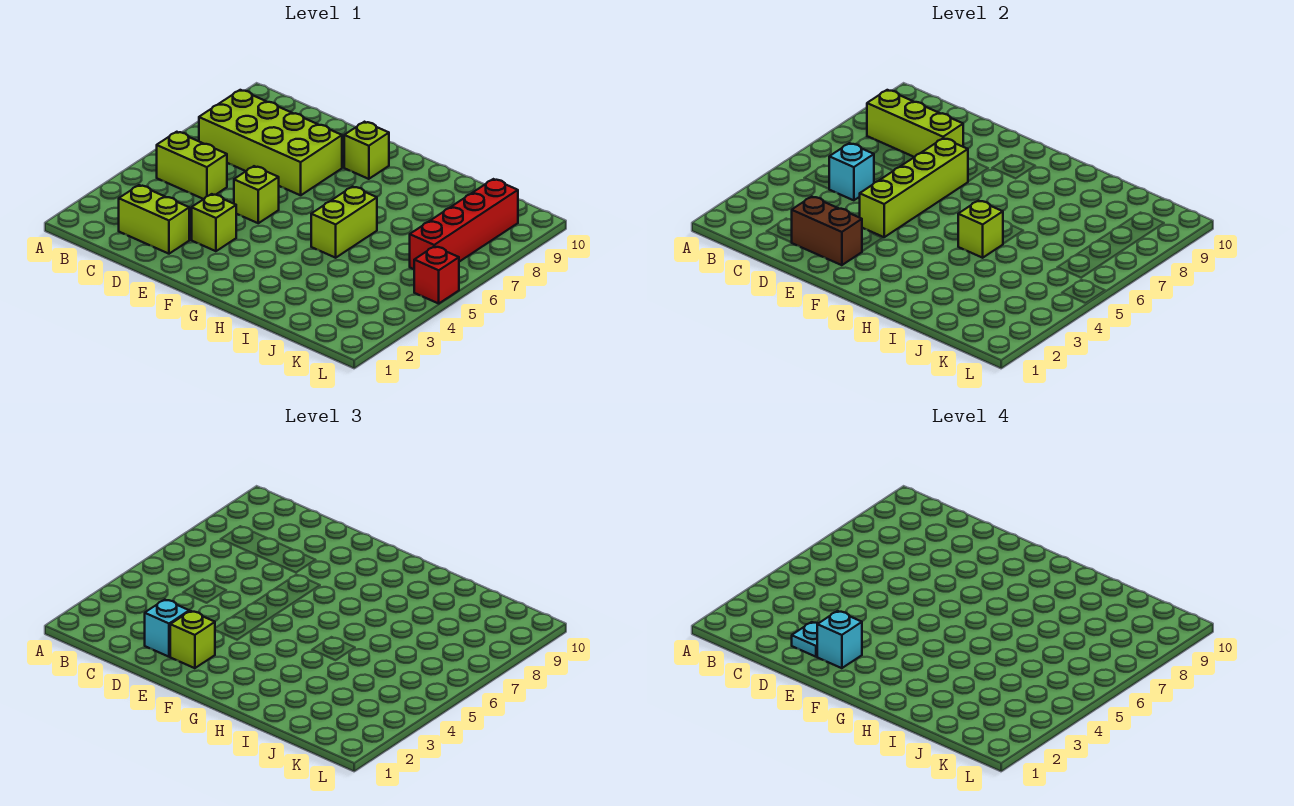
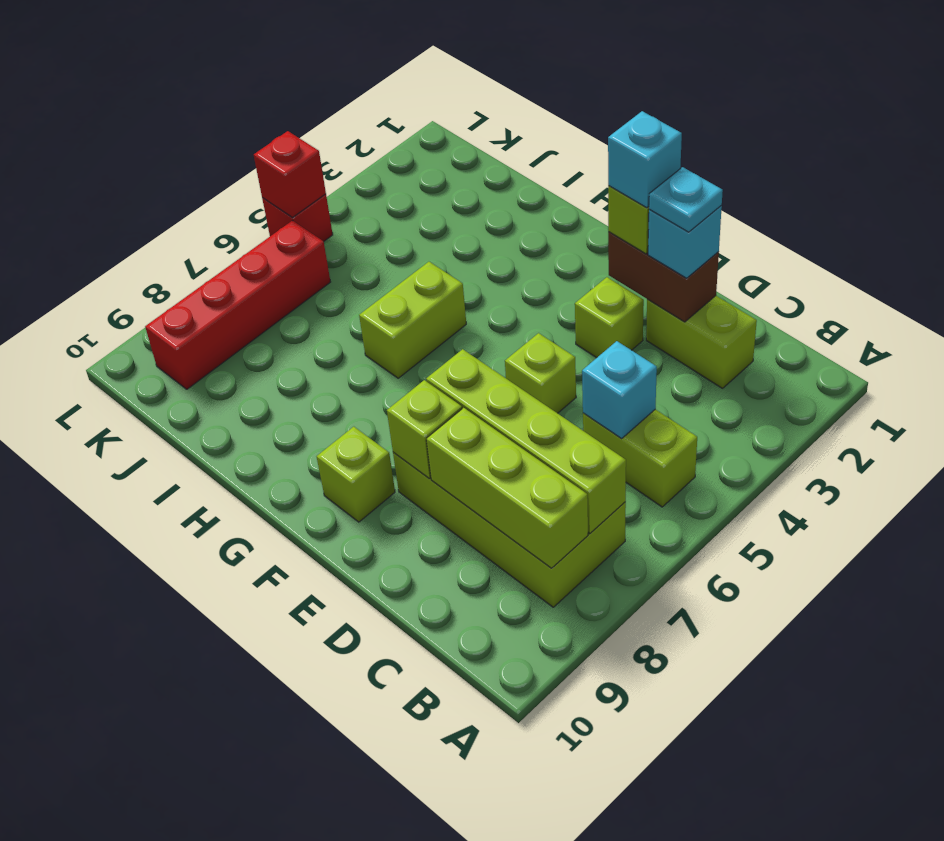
lime brick E4:E7 level 2 -> lime brick B7:E7 level 2
lime brick H5 level 2 -> lime brick E8 level 2
none -> red brick L5 level 2

